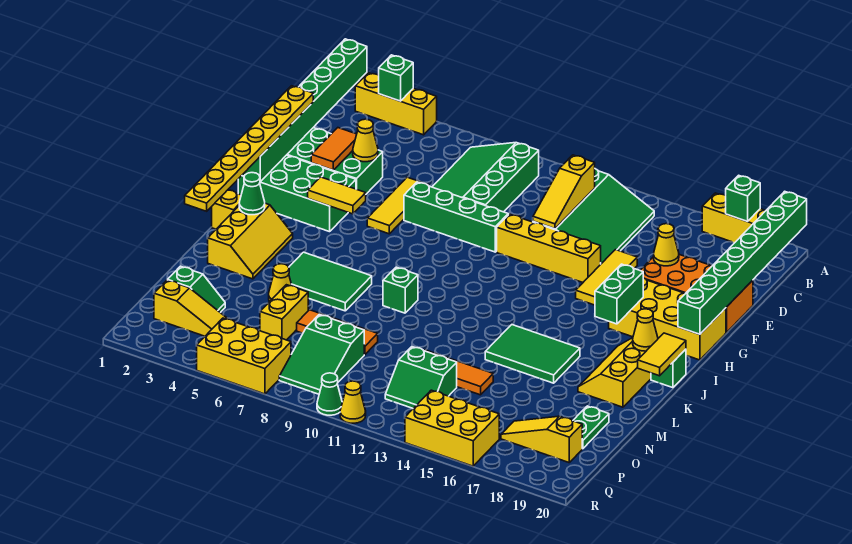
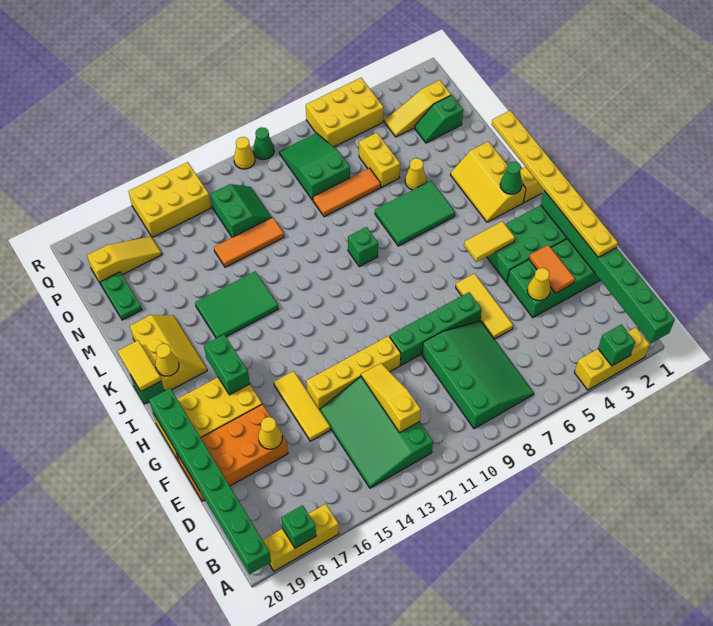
green slope O12:P13 level 1 top O -> green slope O12:P13 level 1 top 13

